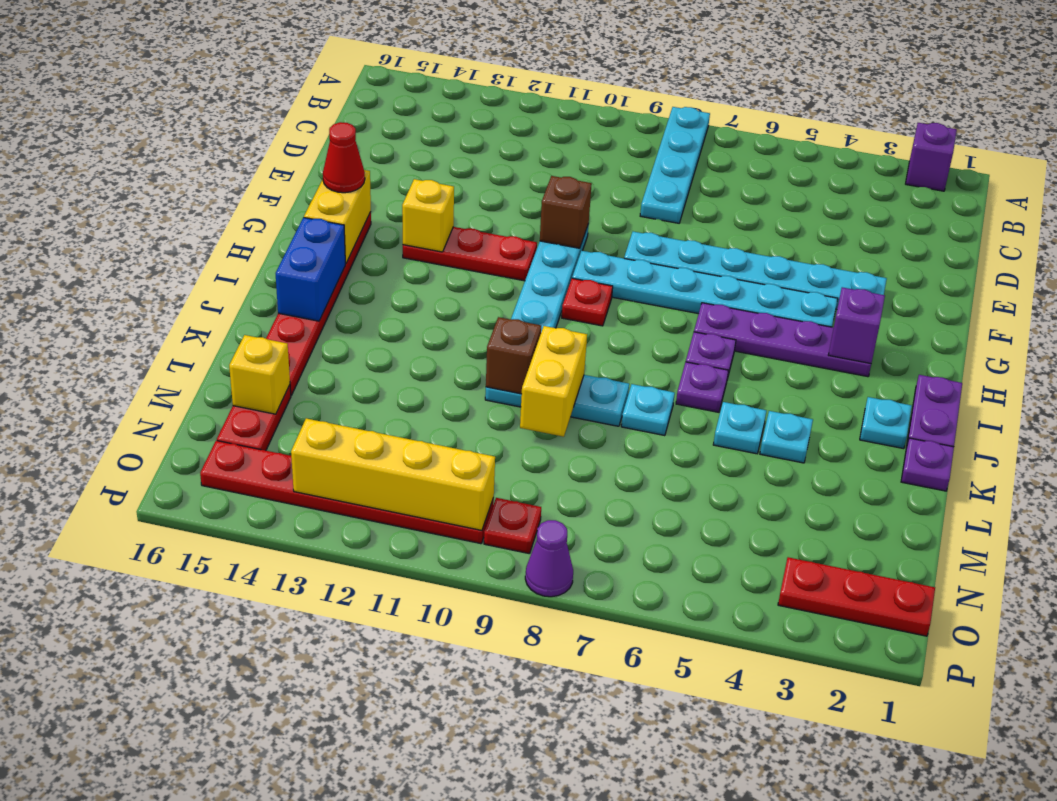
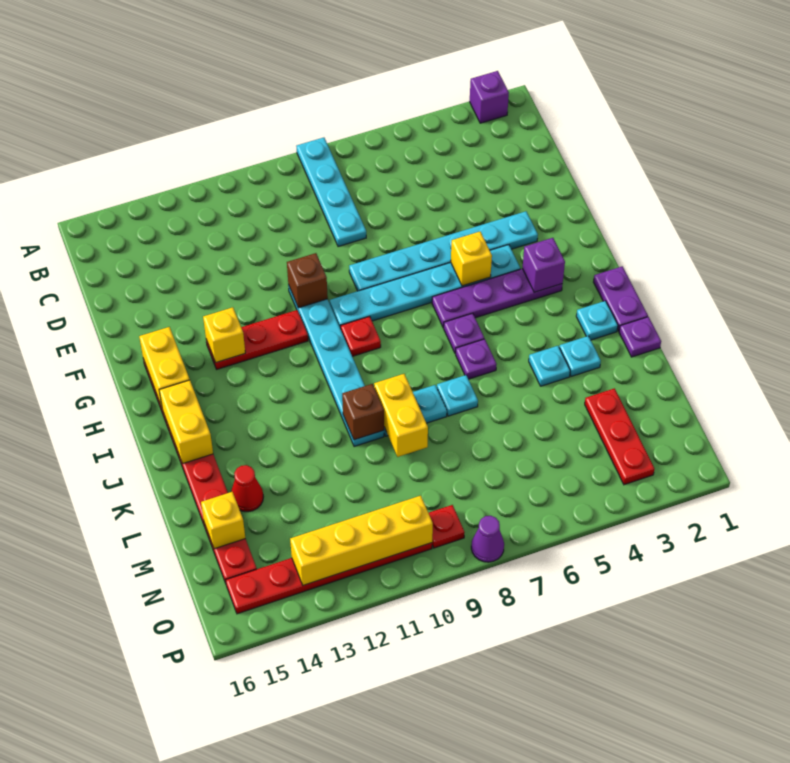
none -> yellow brick G5 level 2
red cone G15 level 3 -> red cone L14 level 1
blue brick I15:J15 level 2 -> yellow brick I15:J15 level 2
cyan plate K5 level 1 -> cyan plate K3 level 1
red plate O1:O3 level 1 -> red plate M3:O3 level 1

